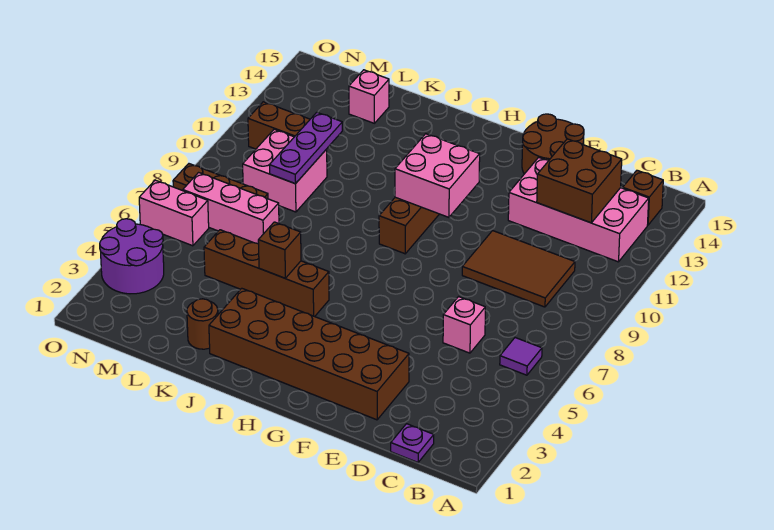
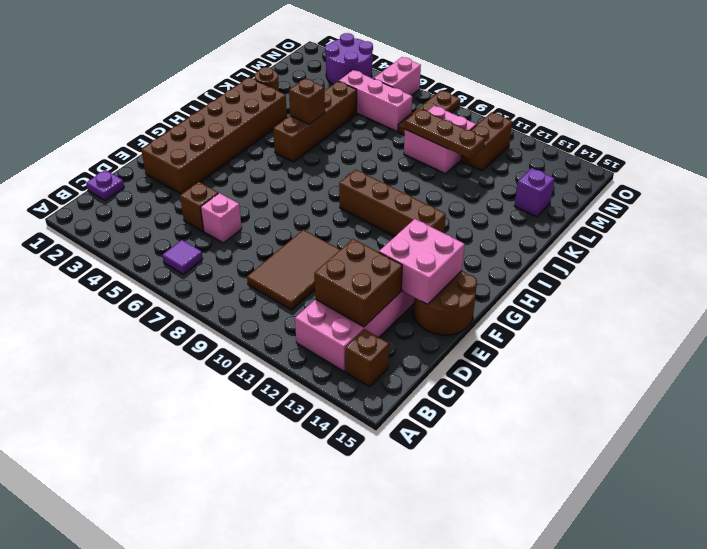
none -> brown brick D5 level 1
pink brick G10:H11 level 2 -> pink brick E13:F14 level 2
pink brick L7:N7 level 1 -> pink brick M5:M7 level 1
purple plate L9:L11 level 2 -> brown plate L9:L11 level 2
pink brick L14 level 1 -> purple brick L14 level 1

